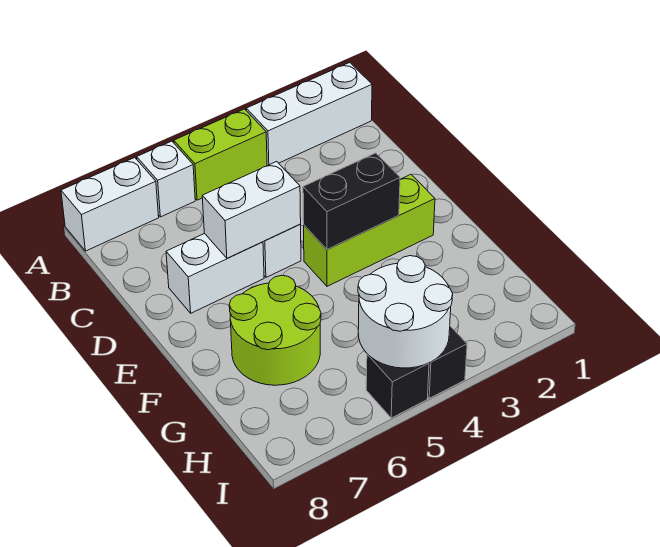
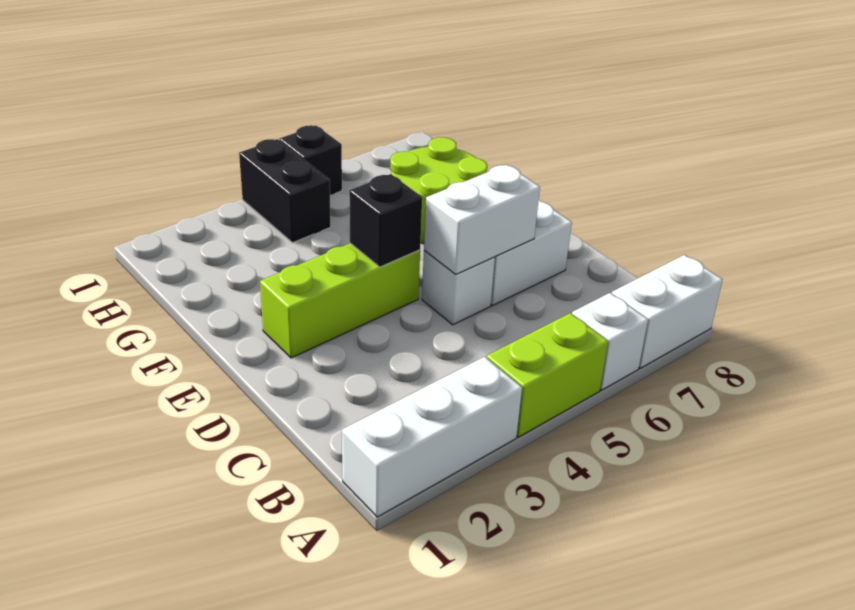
black brick E3:E4 level 2 -> black brick E4 level 2
white round brick H4:I5 level 2 -> none

